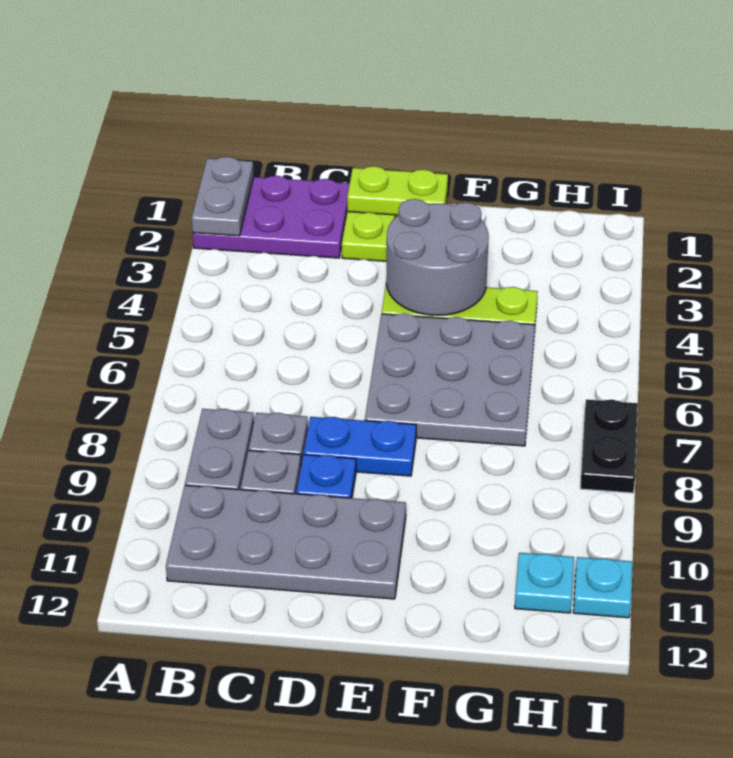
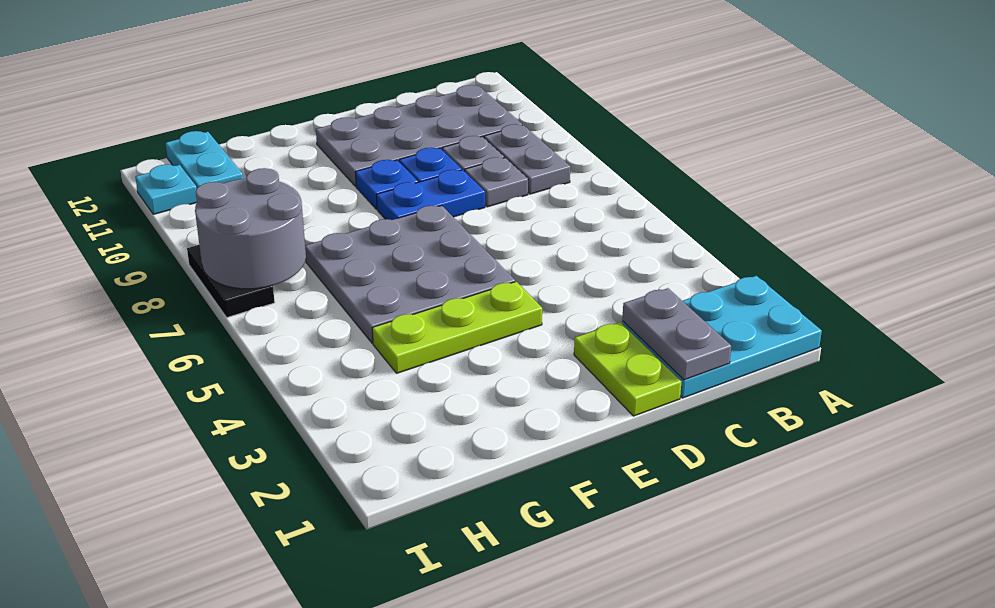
purple plate A1:C2 level 1 -> cyan plate A1:C2 level 1
grey plate A1:A2 level 2 -> grey plate C1:C2 level 2
lime plate D1:E1 level 2 -> none
grey round brick E3:F4 level 2 -> grey round brick H7:I8 level 2
none -> blue plate E9 level 1
cyan plate H11 level 1 -> cyan plate H11:H12 level 1

